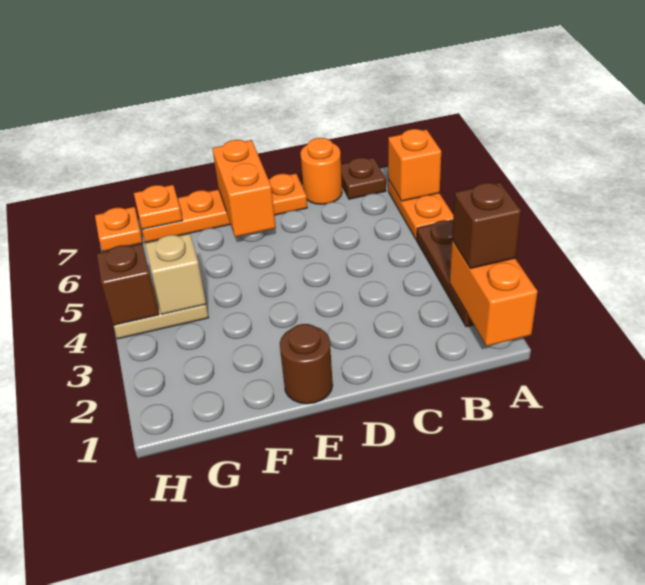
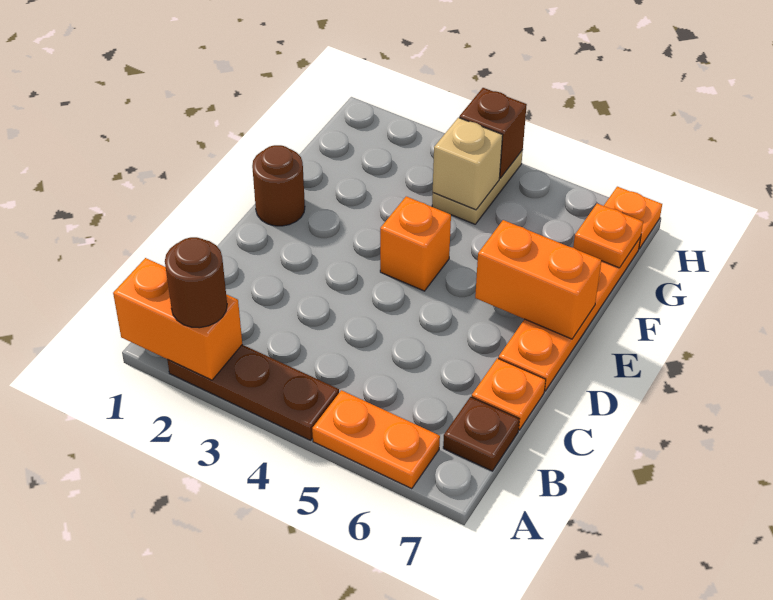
brown brick A2 level 3 -> brown round brick A2 level 3
orange brick A6 level 2 -> orange brick E4 level 1
orange round brick C7 level 1 -> orange plate C7 level 1

